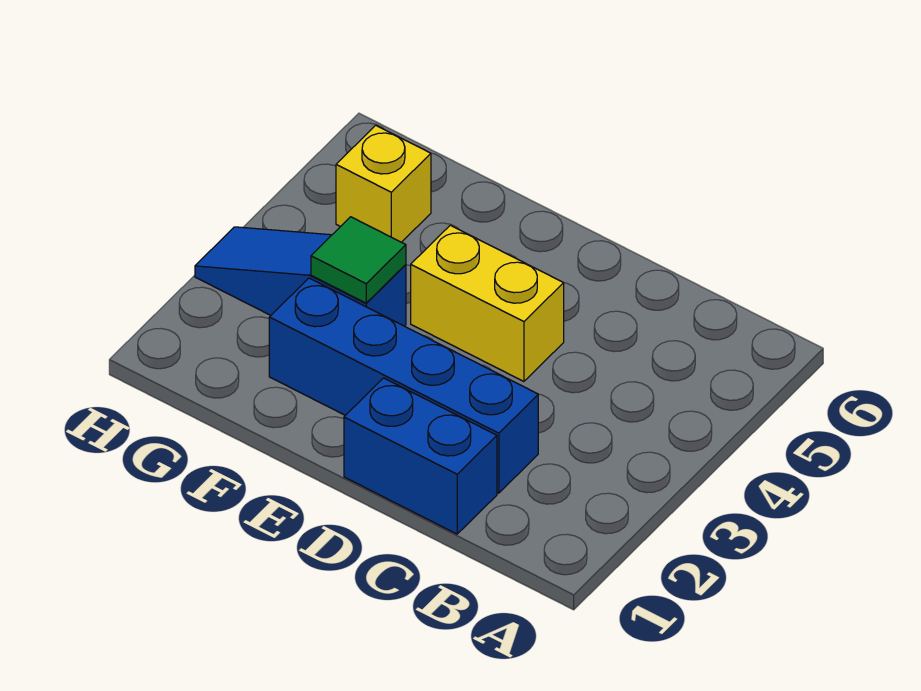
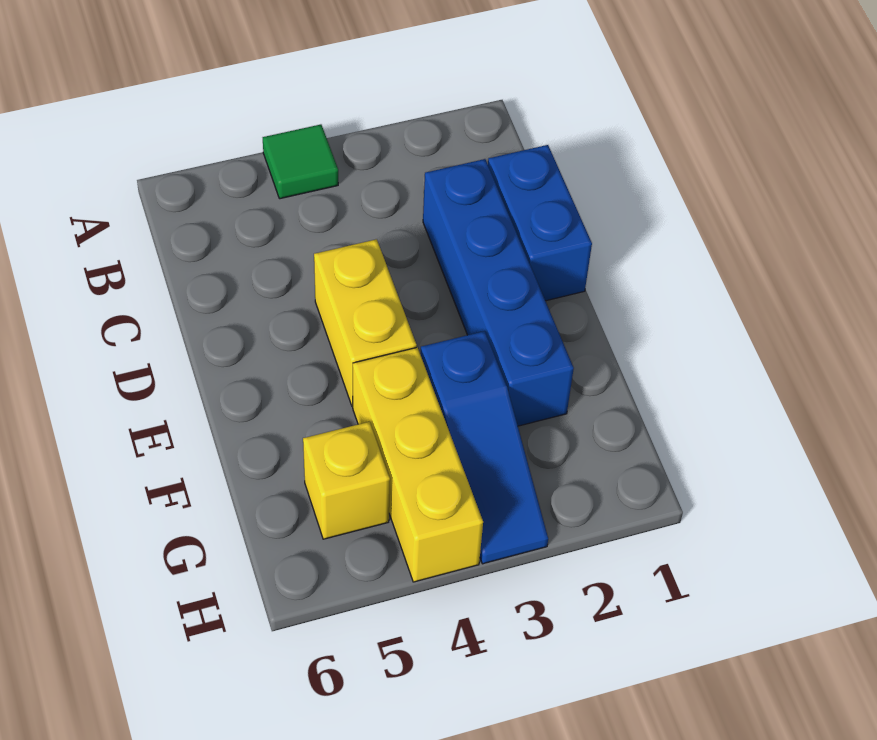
green tile F3 level 2 -> green tile A4 level 1
none -> yellow brick F4:H4 level 1

